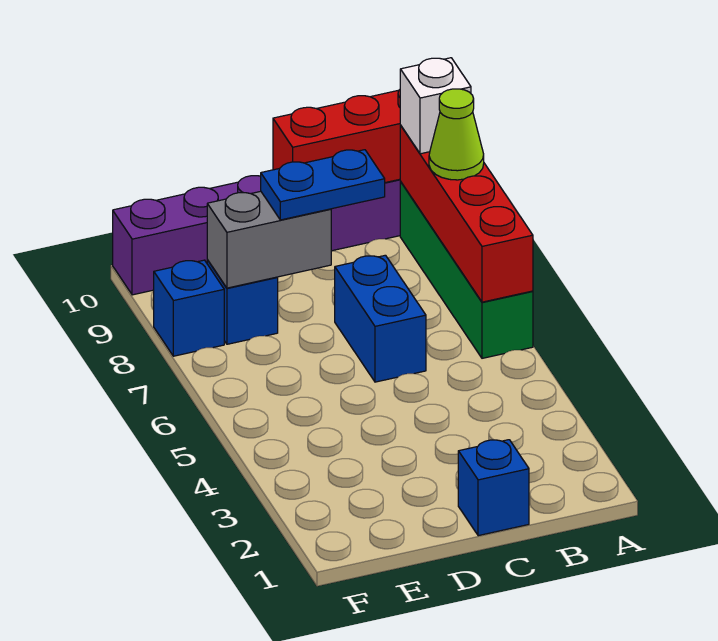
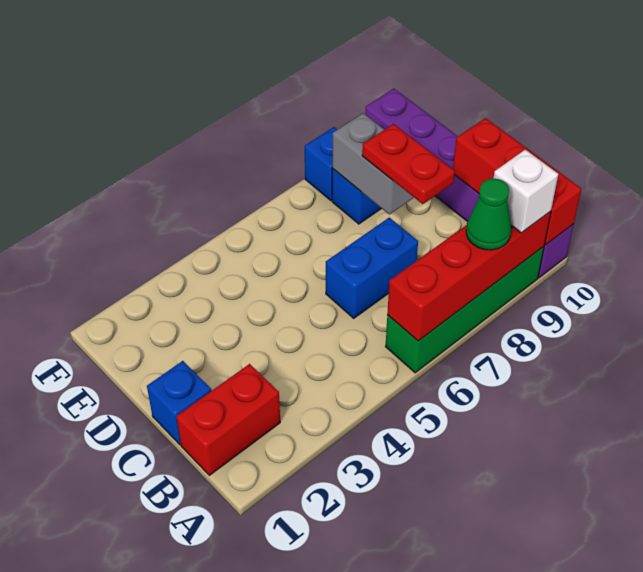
lime cone A8 level 3 -> green cone A8 level 3
none -> red brick B1:B2 level 1
blue plate C8:D8 level 3 -> red plate C8:D8 level 3

